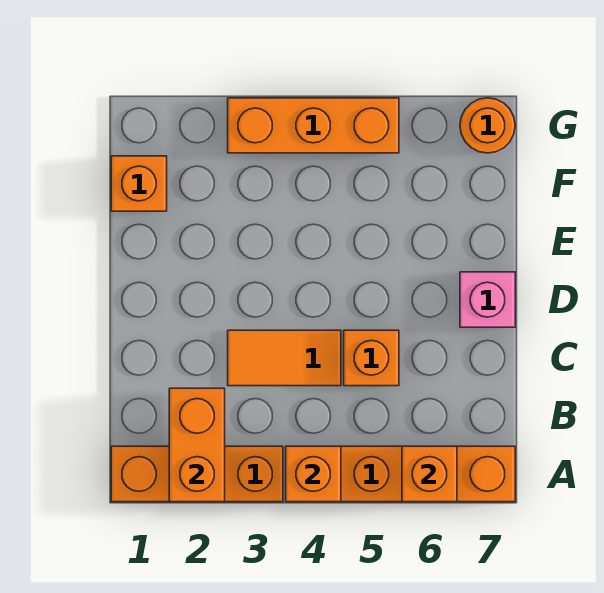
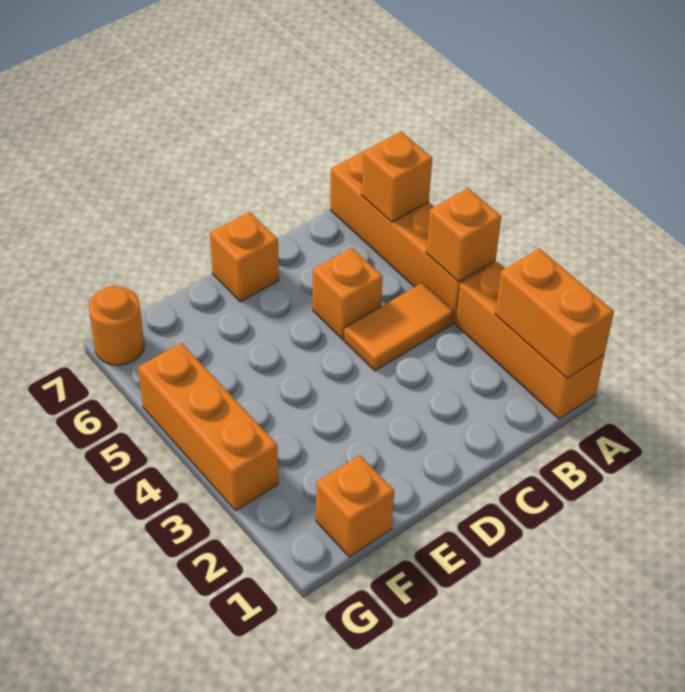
orange brick A2:B2 level 2 -> orange brick A1:A2 level 2
orange tile C3:C4 level 1 -> orange tile B4:C4 level 1
pink brick D7 level 1 -> orange brick D7 level 1

